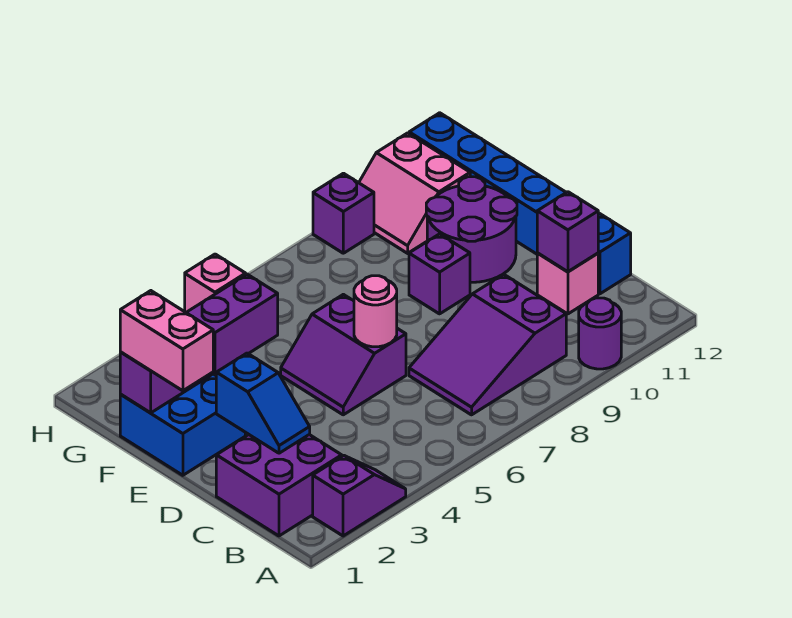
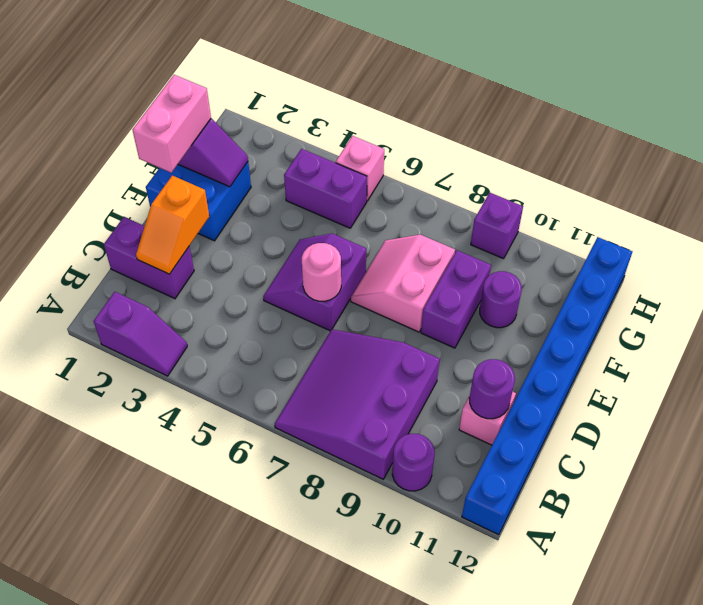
purple brick B1:C2 level 1 -> purple brick C1:C2 level 1
purple slope B7:C9 level 1 top 9 -> purple slope A7:C9 level 1 top 9
blue slope C2:D2 level 2 top D -> orange slope C2:D2 level 2 top D
purple brick C11 level 2 -> purple round brick C11 level 2
blue brick C12:H12 level 1 -> blue brick A12:H12 level 1
purple brick E9 level 1 -> purple brick E9:F9 level 1
purple round brick E10:F11 level 1 -> purple round brick F10 level 1
pink slope G10:H11 level 1 top 11 -> pink slope E7:F8 level 1 top 8

